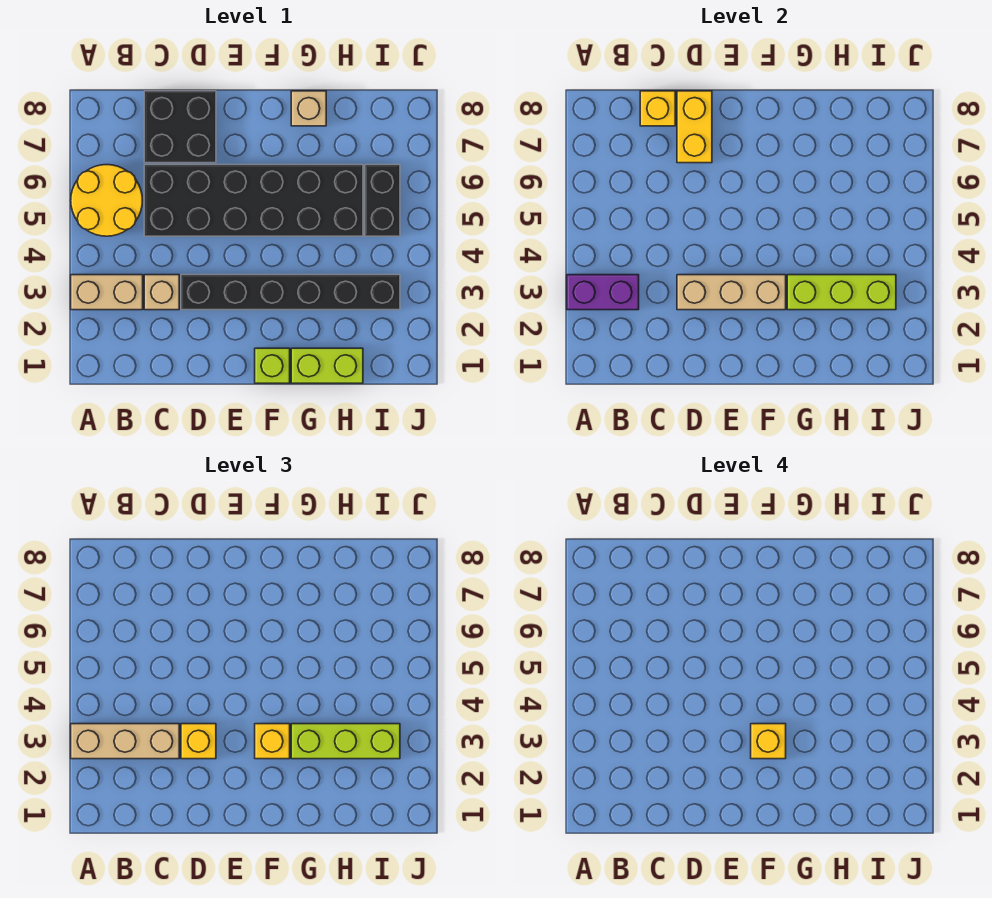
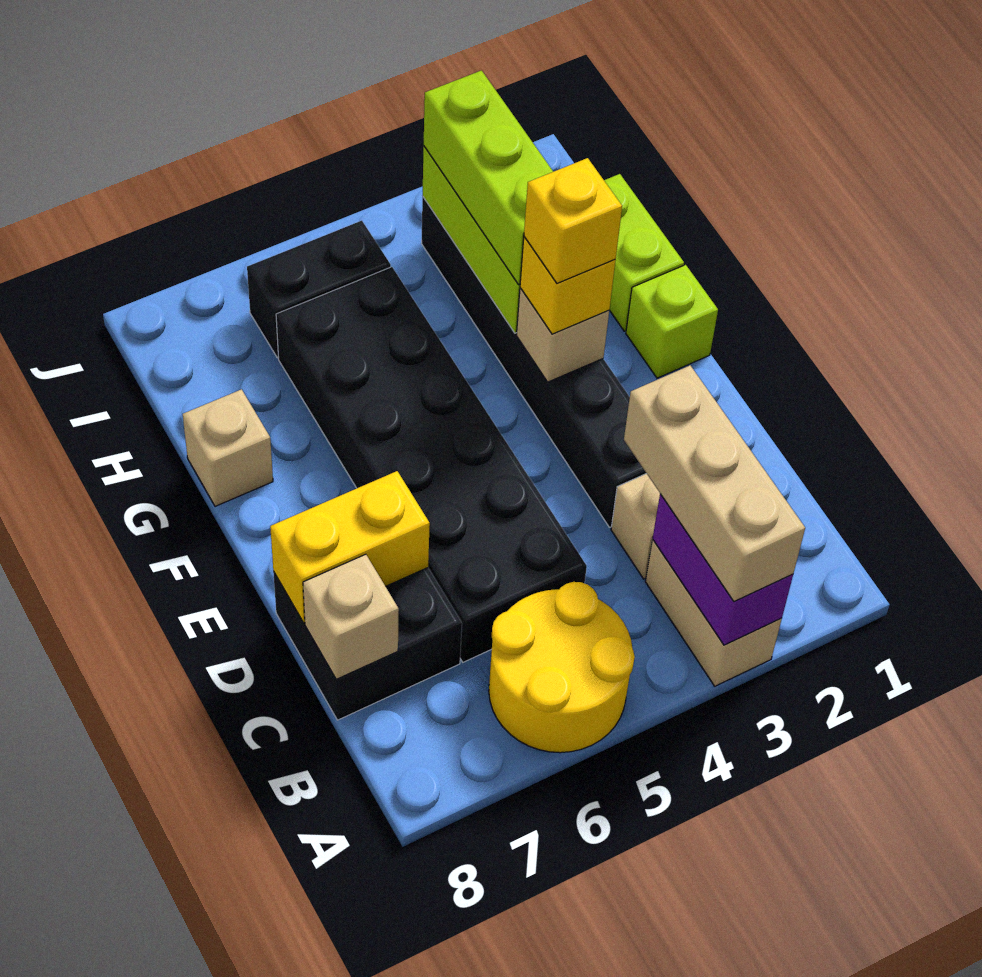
yellow brick C8 level 2 -> tan brick C8 level 2
tan brick D3:F3 level 2 -> tan brick F3 level 2
yellow brick D3 level 3 -> none

